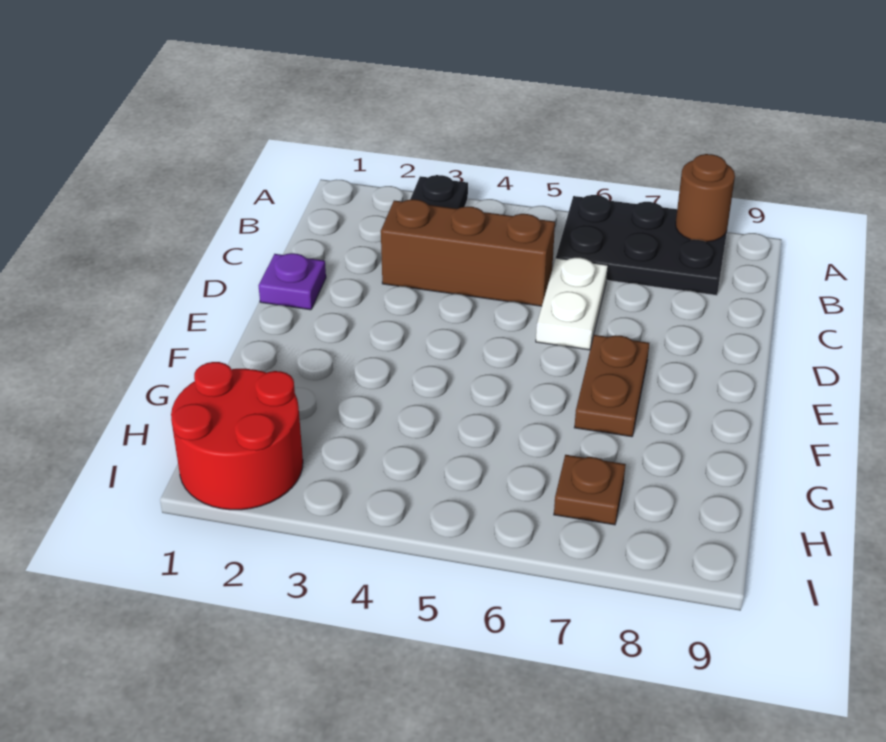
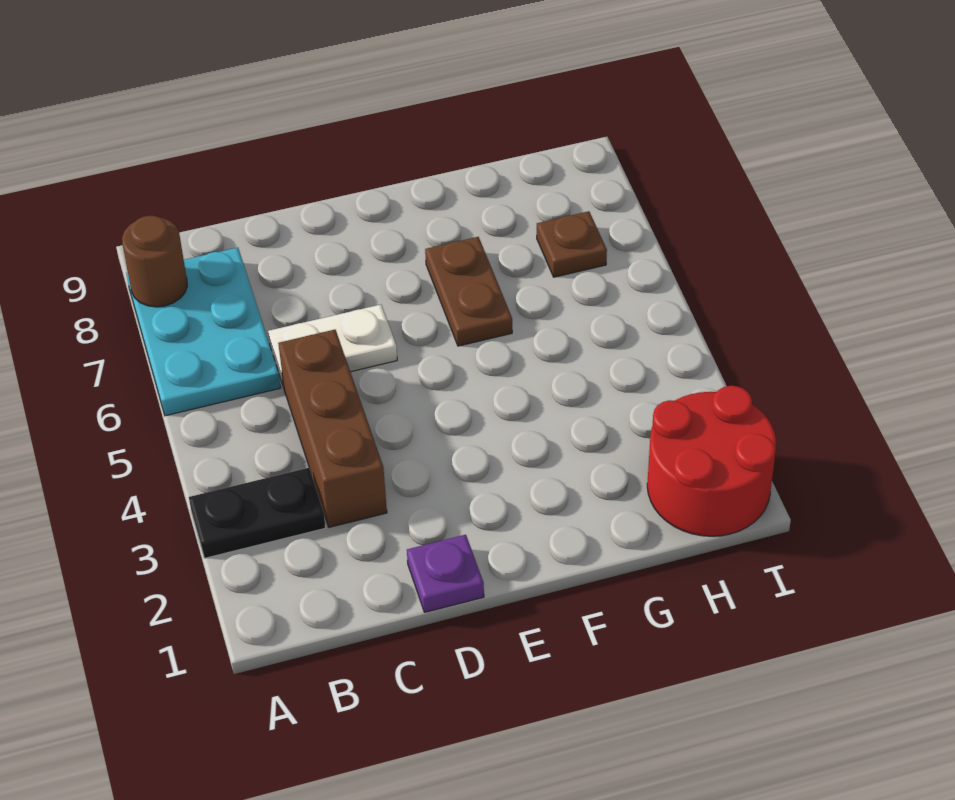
black plate A6:B8 level 1 -> cyan plate A6:B8 level 1
brown plate E7:F7 level 1 -> brown plate F6:F7 level 1

